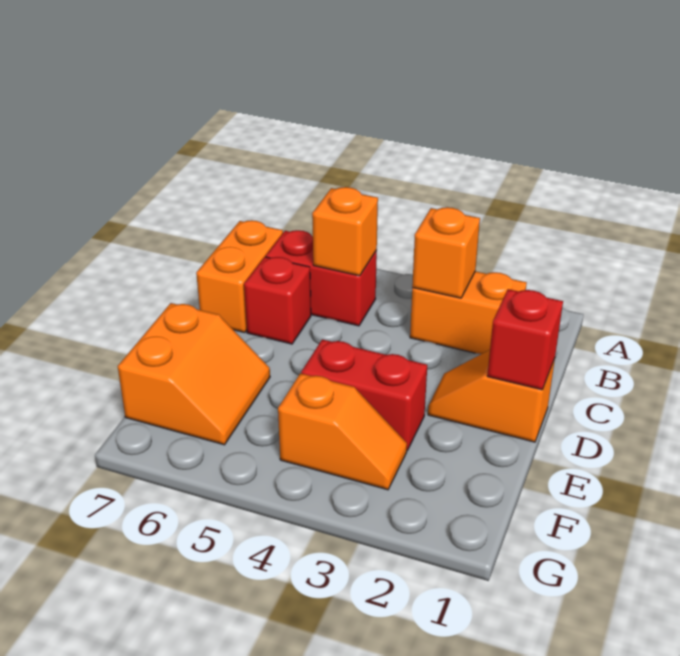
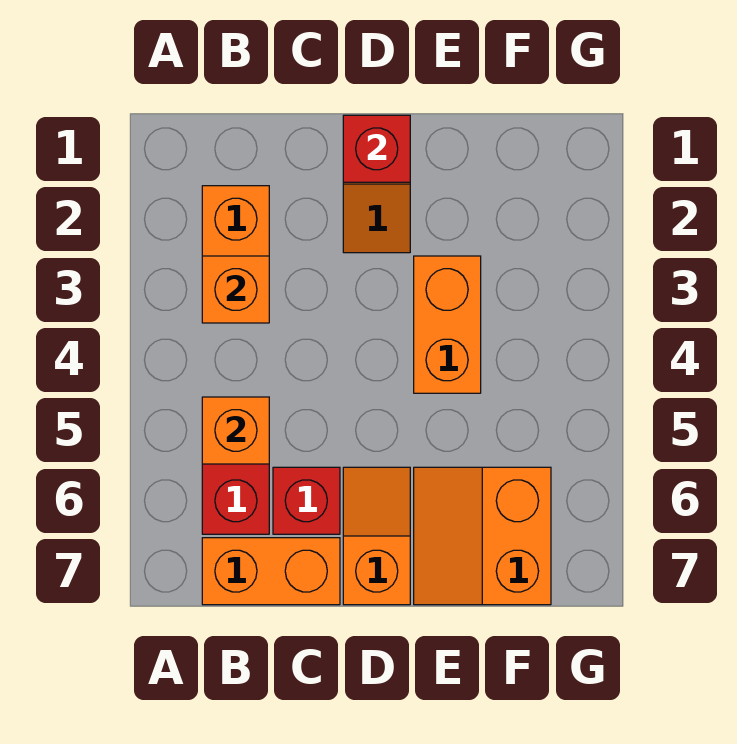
red brick E3:E4 level 1 -> orange brick E3:E4 level 1
orange slope E6:F7 level 1 top 7 -> orange slope E6:F7 level 1 top F
orange slope F3:F4 level 1 top 4 -> orange slope D6:D7 level 1 top 7

